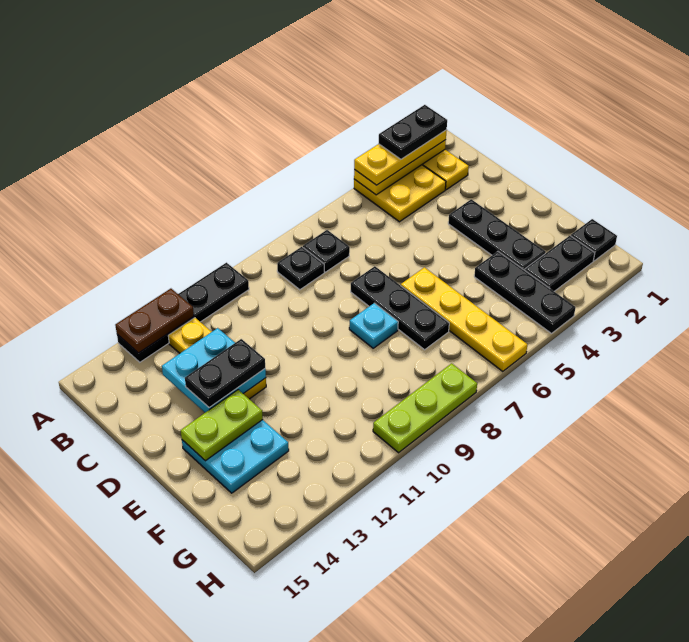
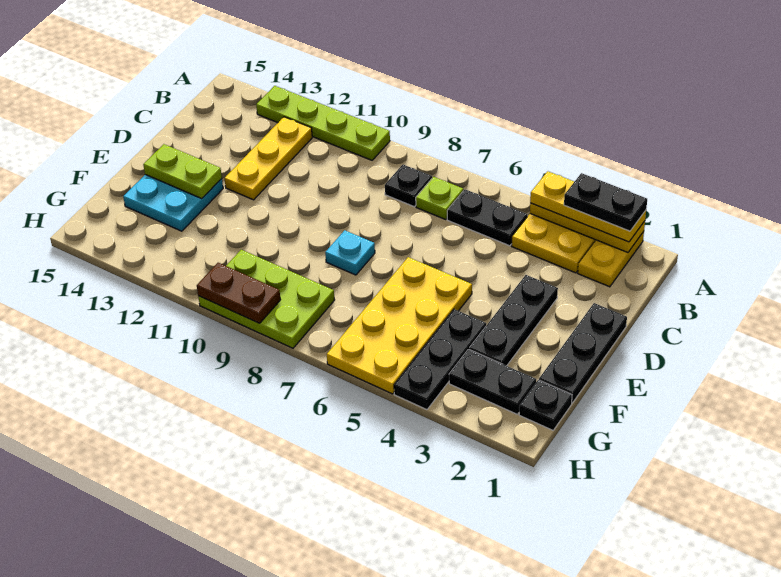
black plate A10:A13 level 1 -> lime plate A10:A13 level 1
brown plate A12:A13 level 2 -> brown plate H9:H10 level 2
black plate B7 level 1 -> lime plate B7 level 1
cyan plate C12:D13 level 2 -> none
black plate D7:F7 level 1 -> black plate D1:F1 level 1
black plate D12:D13 level 3 -> black plate B5:B6 level 1
yellow plate E6:H6 level 1 -> yellow plate E5:H6 level 1
lime plate H8:H10 level 1 -> lime plate G8:H10 level 1

